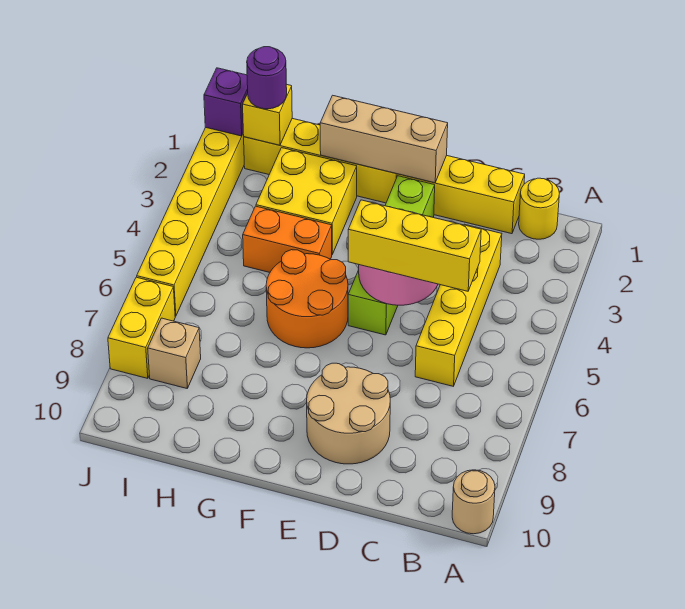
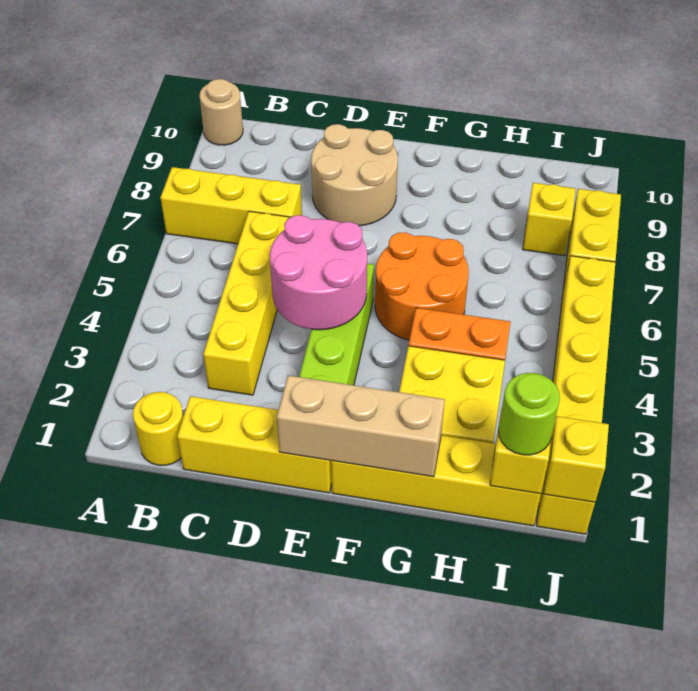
yellow brick C5:E5 level 3 -> yellow brick A7:C7 level 1
purple round brick I1 level 3 -> lime round brick I1 level 3
tan brick I8 level 1 -> yellow brick I8 level 1
purple brick J1 level 2 -> yellow brick J1 level 2

